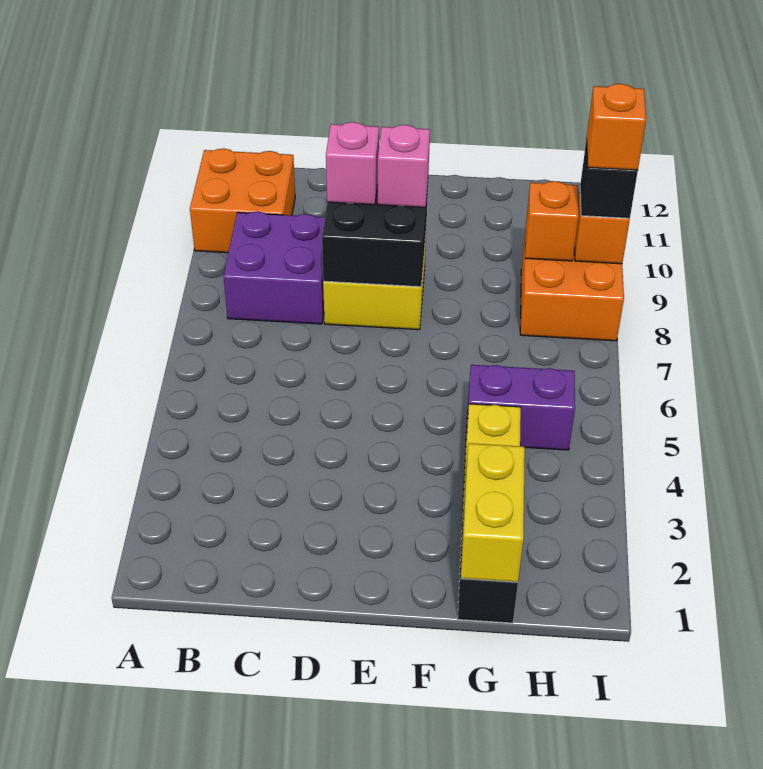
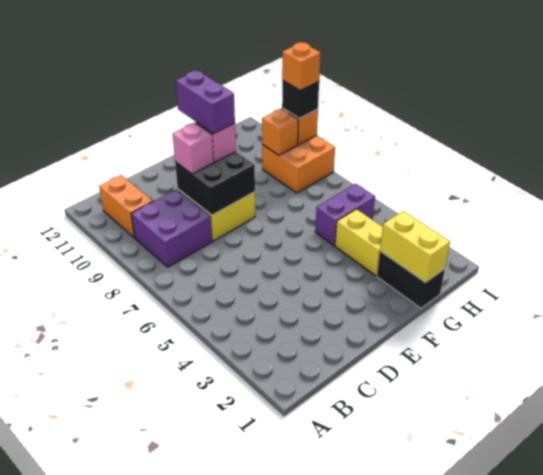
orange brick A10:B11 level 1 -> orange brick B10:B11 level 1
none -> purple brick E9:E10 level 4

